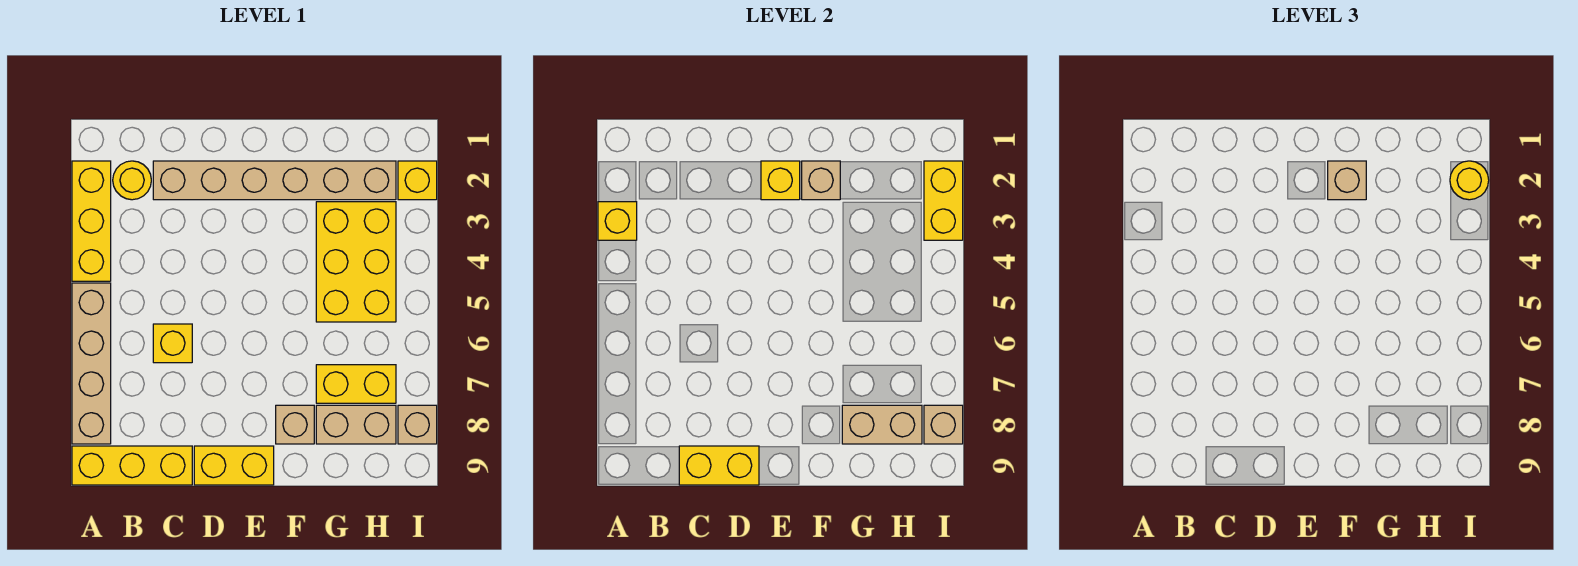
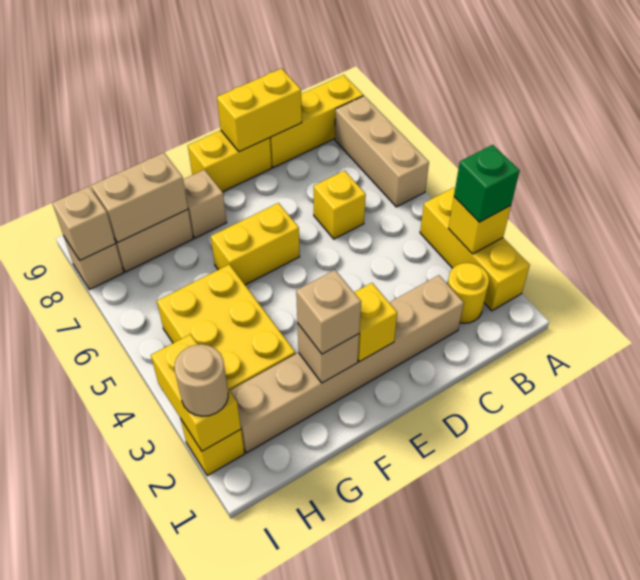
none -> green brick A3 level 3
tan brick A5:A8 level 1 -> tan brick A6:A8 level 1
yellow brick G7:H7 level 1 -> yellow brick E6:F6 level 1
yellow round brick I2 level 3 -> tan round brick I2 level 3

